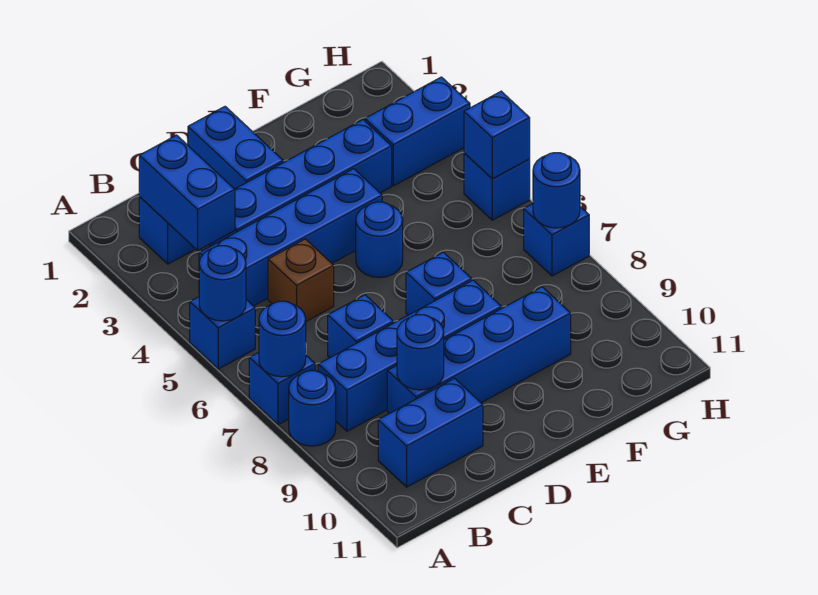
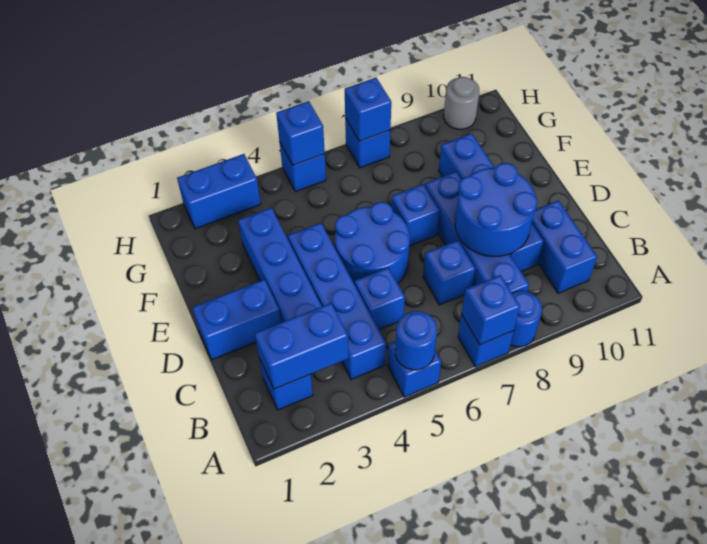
blue round brick A7 level 2 -> blue brick A7 level 2
brown brick C5 level 1 -> blue brick C5 level 1
blue round brick C9 level 2 -> blue round brick C8:D9 level 2
blue round brick E5 level 1 -> blue round brick D5:E6 level 1
blue brick G3:H3 level 1 -> blue brick H2:H3 level 1
blue round brick H7 level 2 -> blue brick H7 level 2
none -> grey round brick H10 level 1

